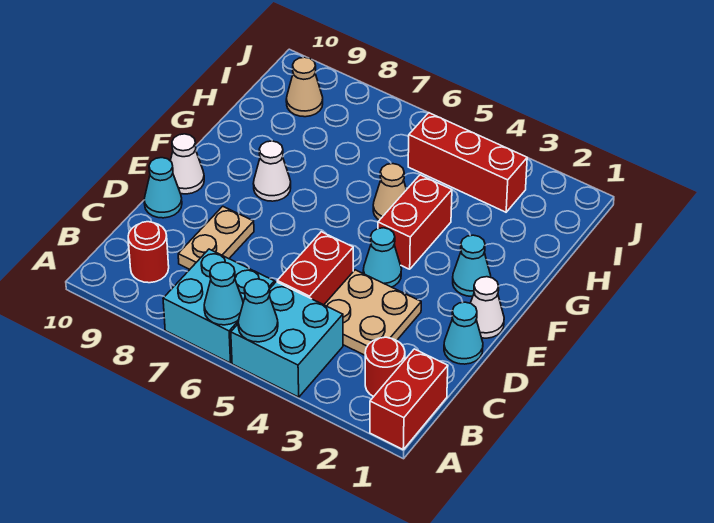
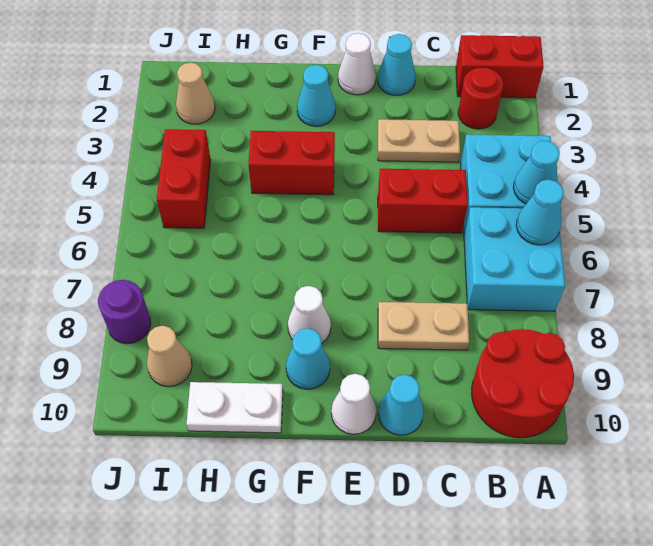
red round brick B9 level 1 -> red round brick A9:B10 level 1
tan plate C3:D4 level 1 -> tan plate C3:D3 level 1
cyan cone E4 level 1 -> cyan cone F9 level 1
tan cone G5 level 1 -> tan cone I2 level 1
none -> white plate G10:H10 level 1
red brick I3:I5 level 1 -> red brick I4:I5 level 1
none -> purple round brick J8 level 1

